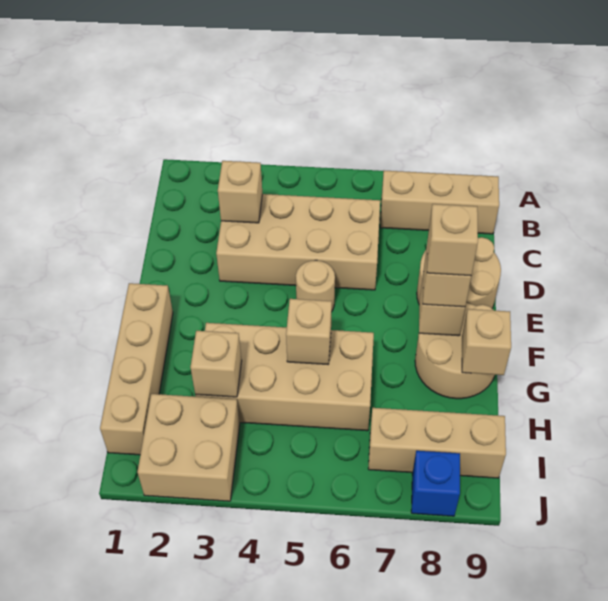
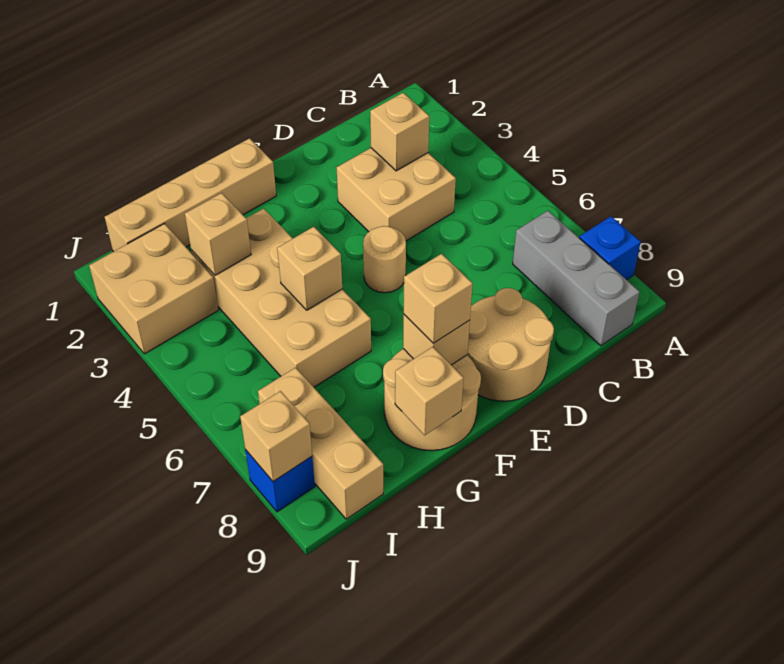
none -> blue brick A8 level 1
tan brick B7:B9 level 1 -> grey brick B7:B9 level 1
tan brick C3:D6 level 1 -> tan brick C3:D4 level 1
tan brick F8 level 4 -> tan brick J8 level 2

